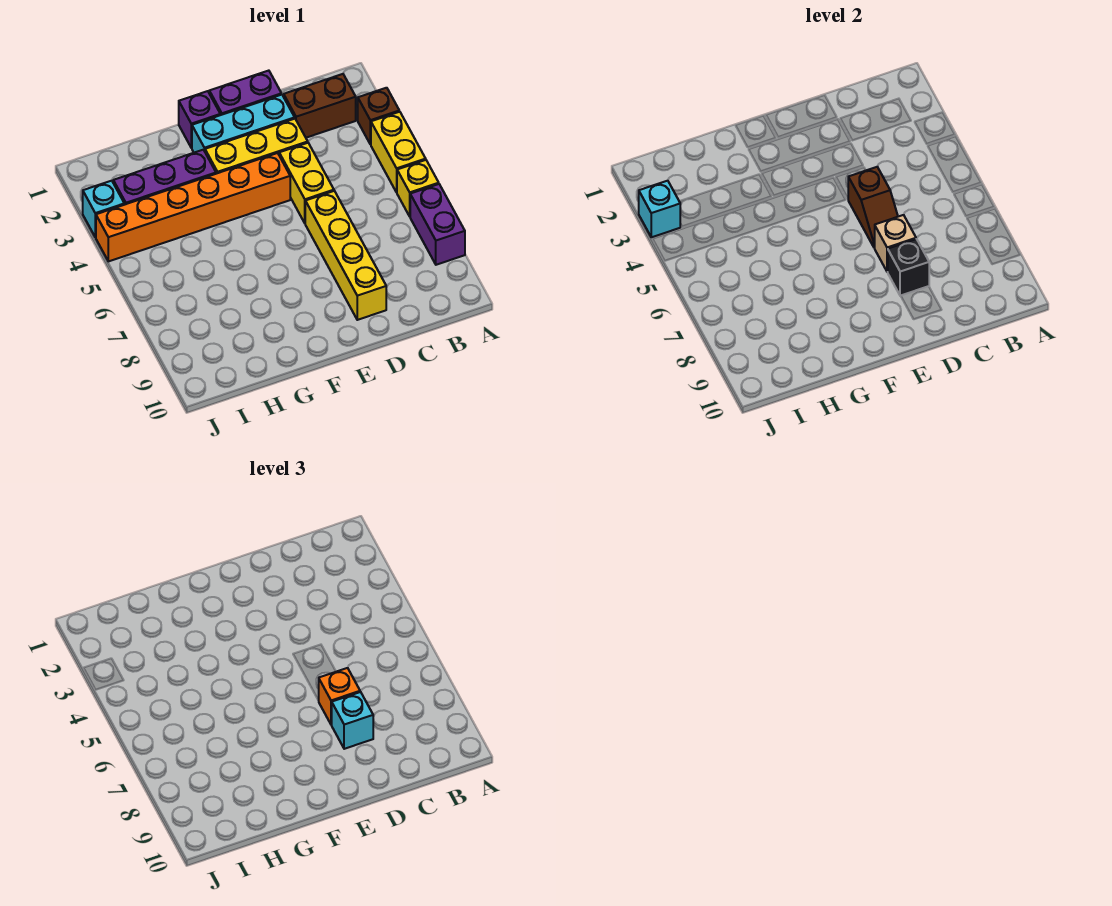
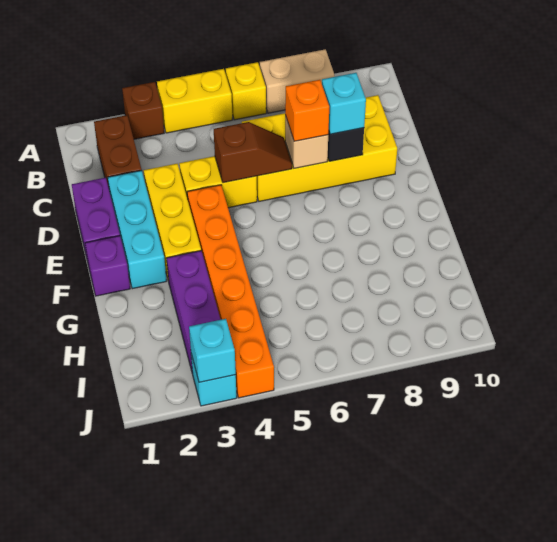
purple brick A7:A8 level 1 -> tan brick A7:A8 level 1
yellow brick D6:D9 level 1 -> yellow brick C6:D9 level 1

